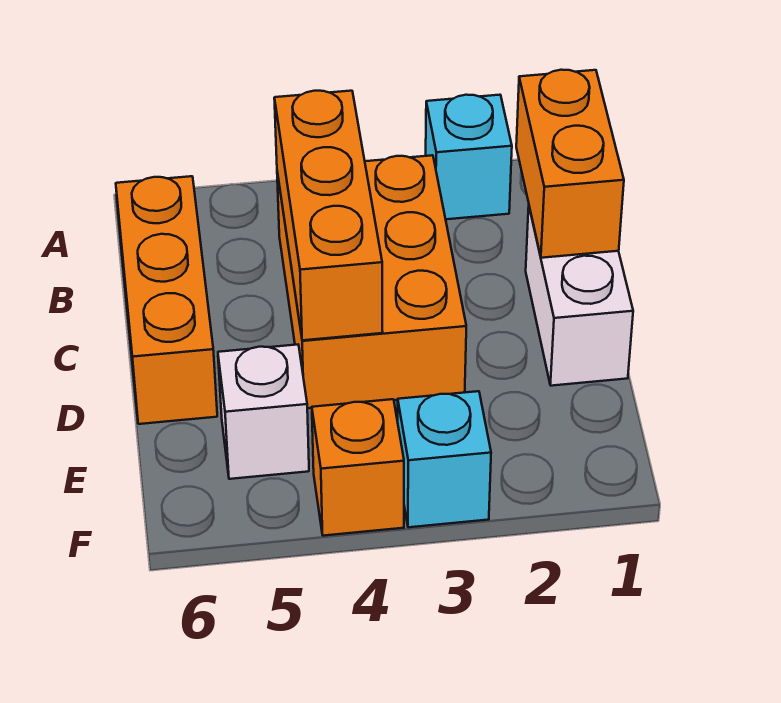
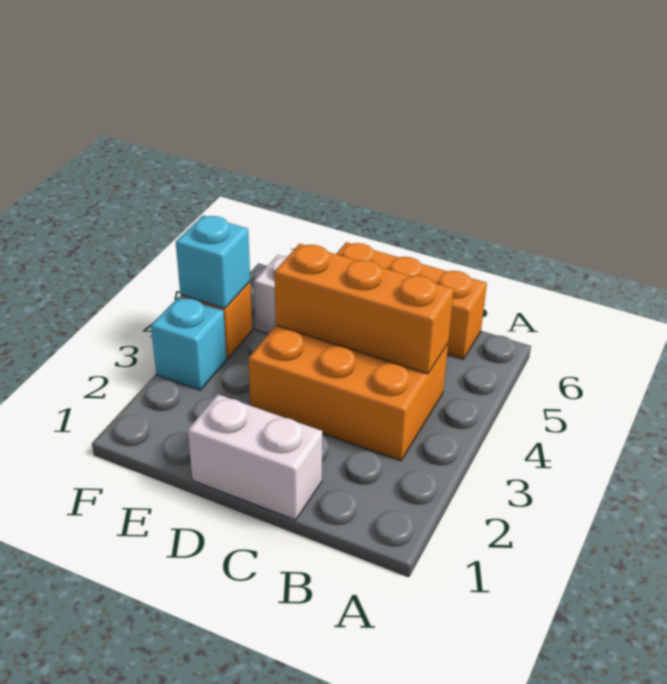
cyan brick A2 level 1 -> cyan brick F4 level 2
orange brick B1:C1 level 2 -> none

